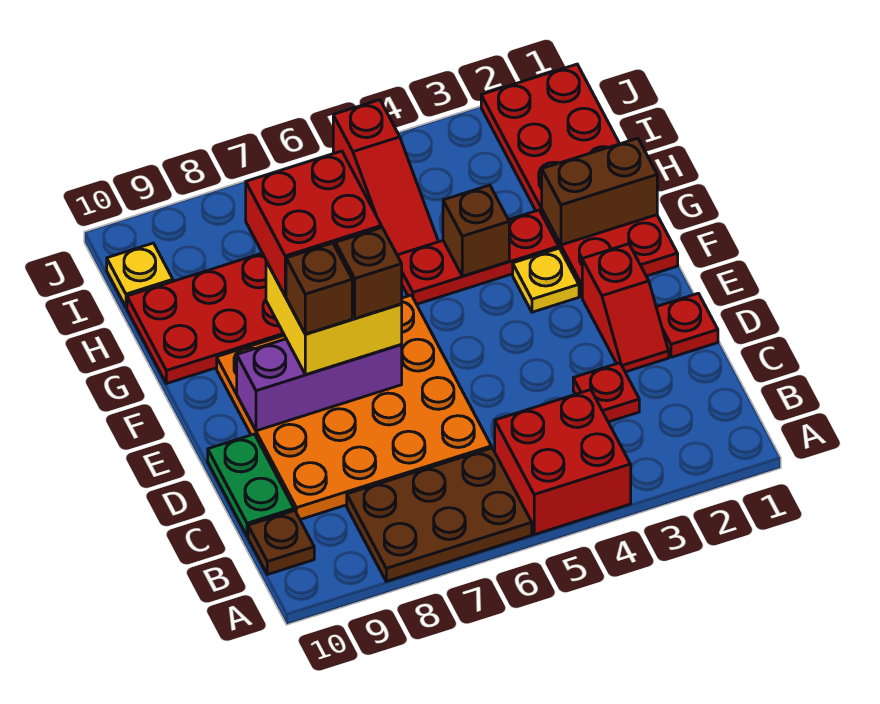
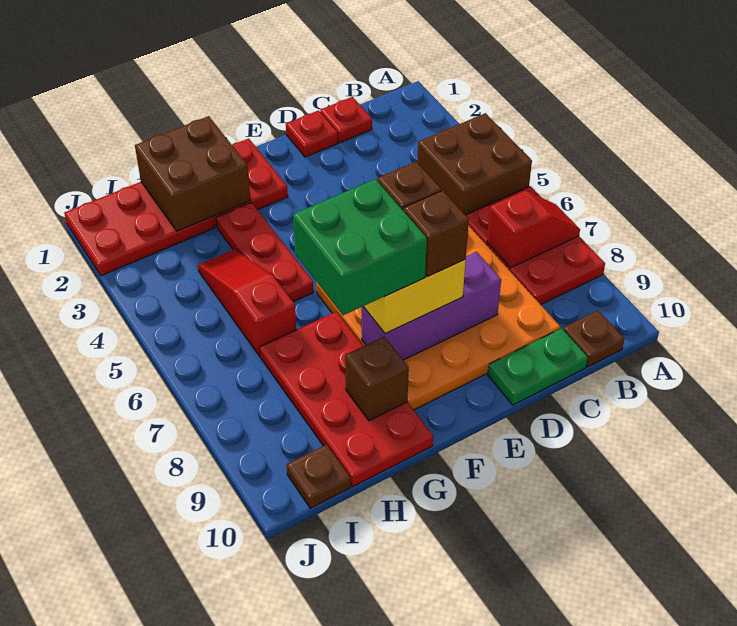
red brick A4:B5 level 1 -> brown brick A4:B5 level 1
brown plate A6:B8 level 1 -> red plate A6:B8 level 1
red plate C3 level 1 -> red plate C1 level 1
red slope D2:E2 level 1 top E -> red slope A7:B7 level 2 top B
purple brick E7:E9 level 2 -> purple brick D8:F8 level 2
yellow plate F3 level 1 -> none
red brick F7:G8 level 4 -> green brick F7:G8 level 4
brown brick G1:G2 level 2 -> brown brick G1:H2 level 2
brown brick G4 level 2 -> brown brick G9 level 2
red slope H5:J5 level 1 top J -> red slope H4:H6 level 1 top 6
yellow plate I10 level 1 -> brown plate I10 level 1

